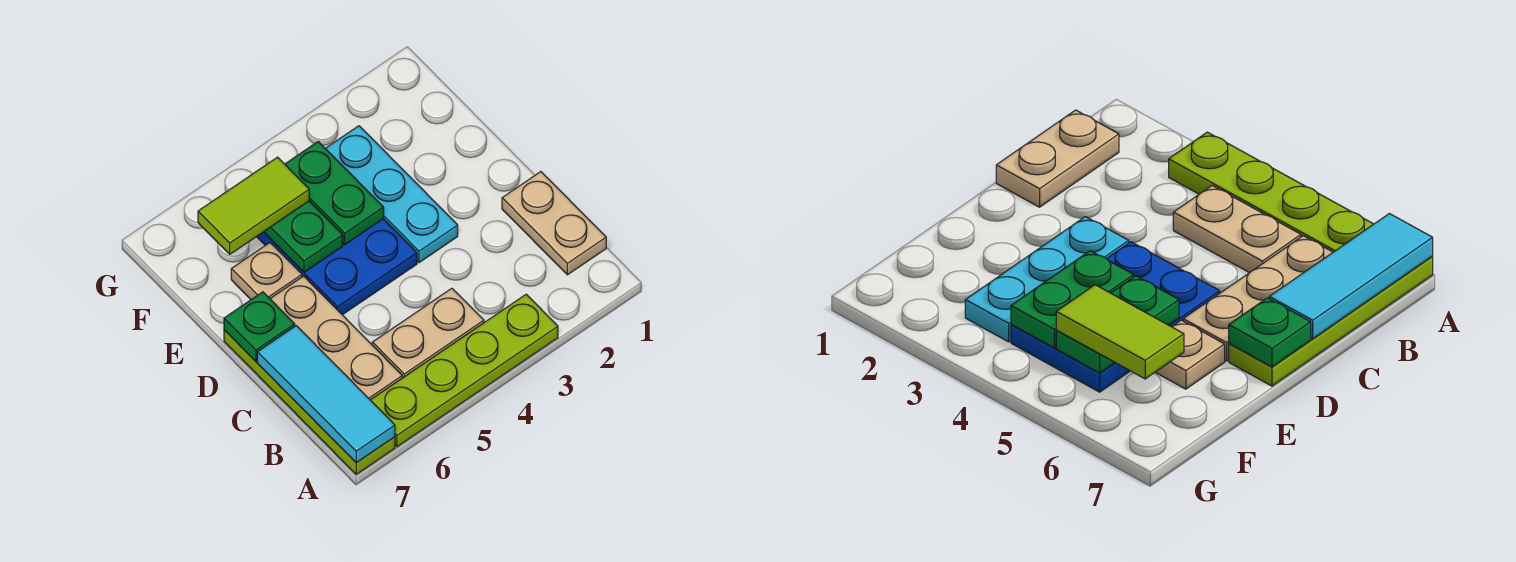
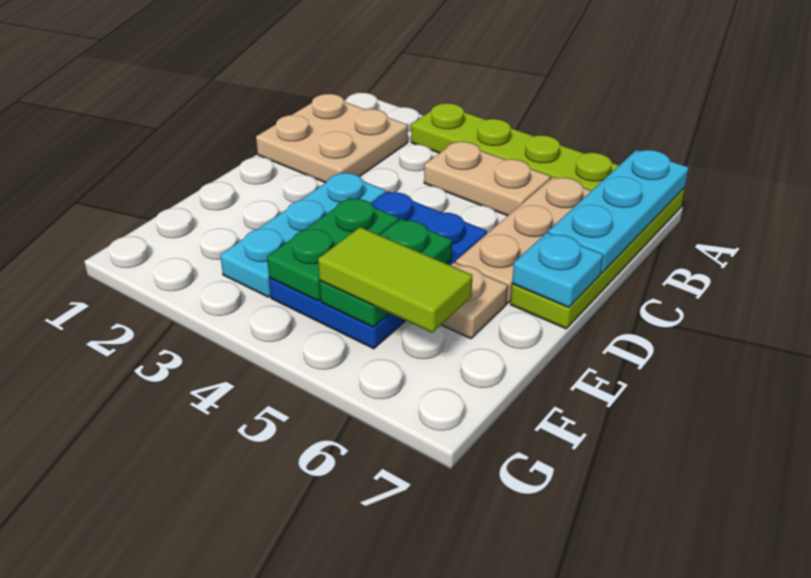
cyan tile A7:C7 level 2 -> cyan plate A7:C7 level 2
tan plate B1:C1 level 1 -> tan plate B1:C2 level 1
green plate D7 level 2 -> cyan plate D7 level 2

